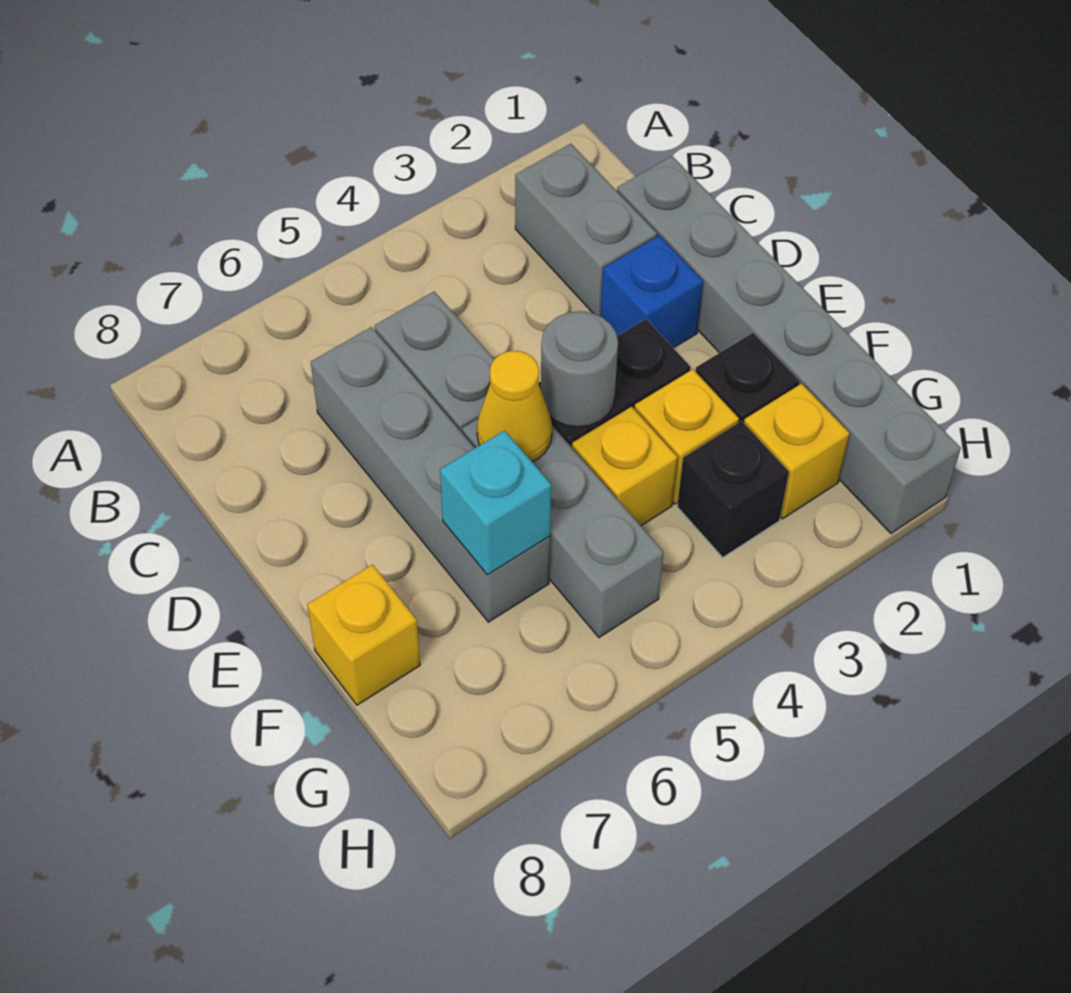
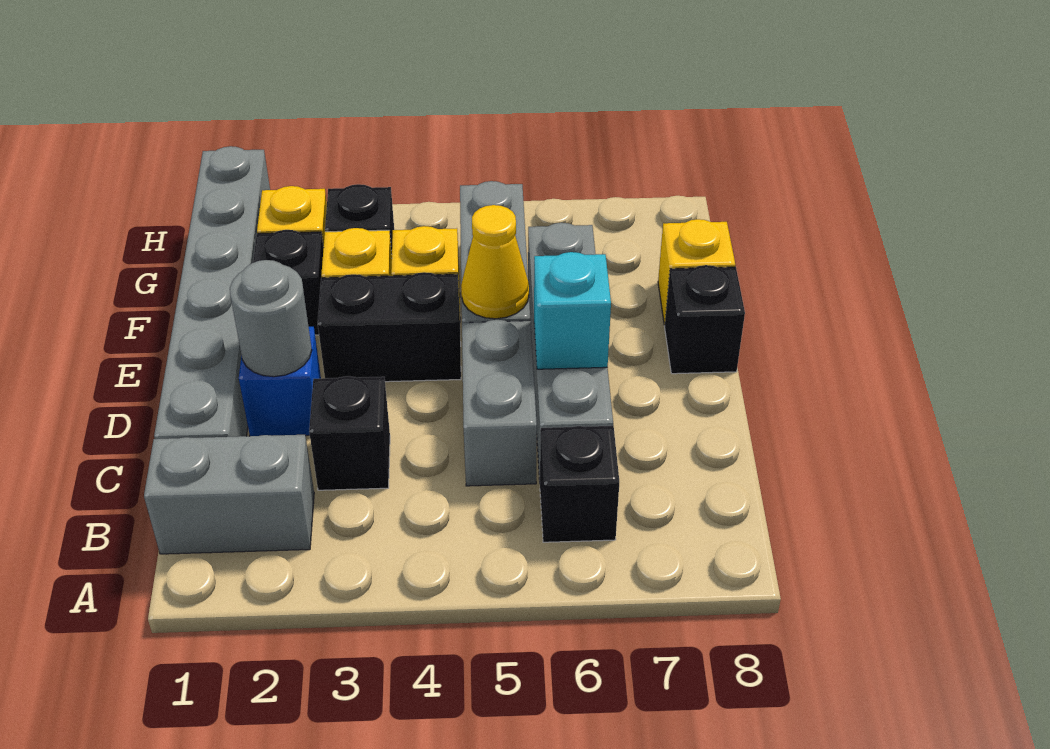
grey brick B2:C2 level 1 -> grey brick B1:B2 level 1
none -> black brick B6 level 1
none -> black brick C3 level 1
grey round brick E4 level 2 -> grey round brick D2 level 2
none -> black brick E8 level 1
cyan brick F6 level 2 -> cyan brick D6 level 2

